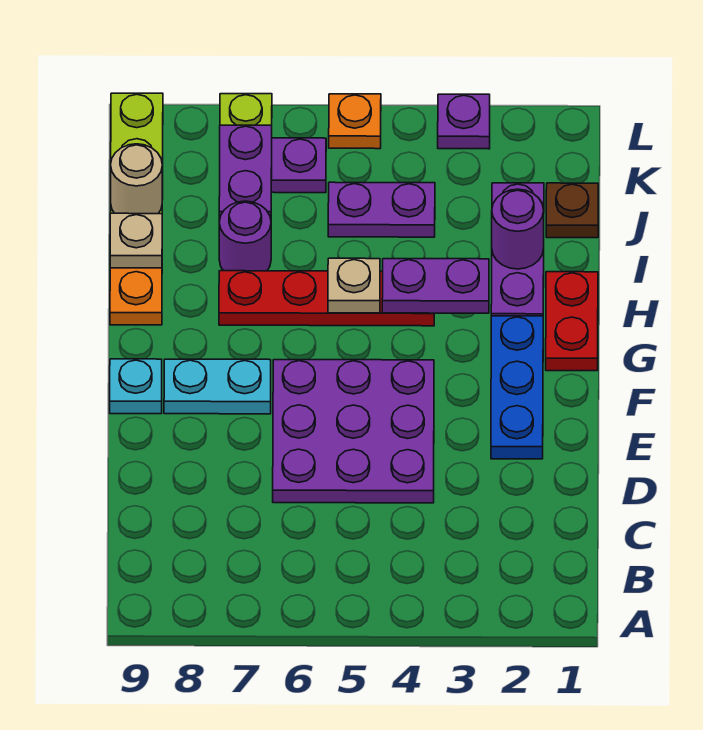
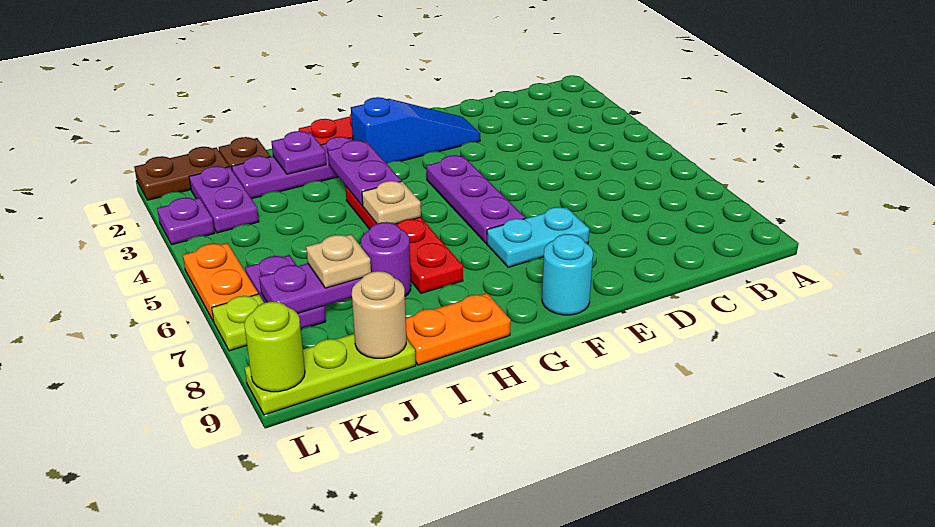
purple plate D4:F6 level 1 -> purple plate F4:F6 level 1
blue plate E2:G2 level 1 -> blue slope E2:G2 level 1 top G
cyan plate F7:F8 level 1 -> cyan plate E7:F7 level 1
cyan plate F9 level 1 -> cyan round brick F9 level 1
purple round brick I2 level 2 -> purple plate I2 level 2
tan plate I9 level 2 -> tan plate J7 level 3
purple plate J4:J5 level 1 -> purple plate K2:K3 level 1
none -> brown plate K1:L1 level 1
orange plate L5 level 1 -> orange plate L5:L6 level 1
none -> lime round brick L9 level 2

